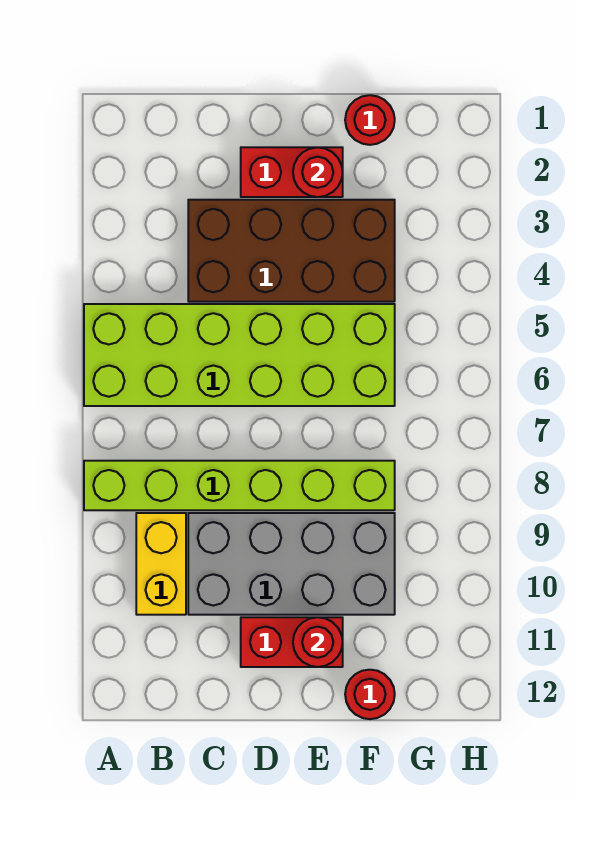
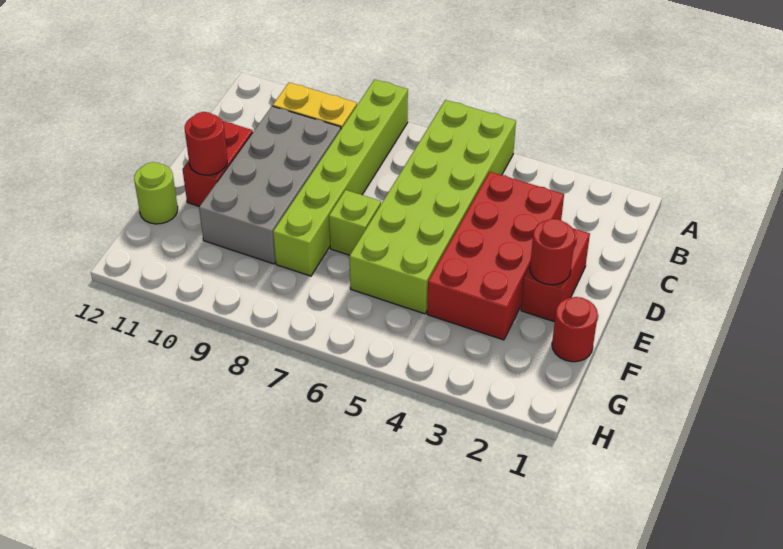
brown brick C3:F4 level 1 -> red brick C3:F4 level 1
none -> lime brick E7 level 1
red round brick F12 level 1 -> lime round brick F12 level 1

